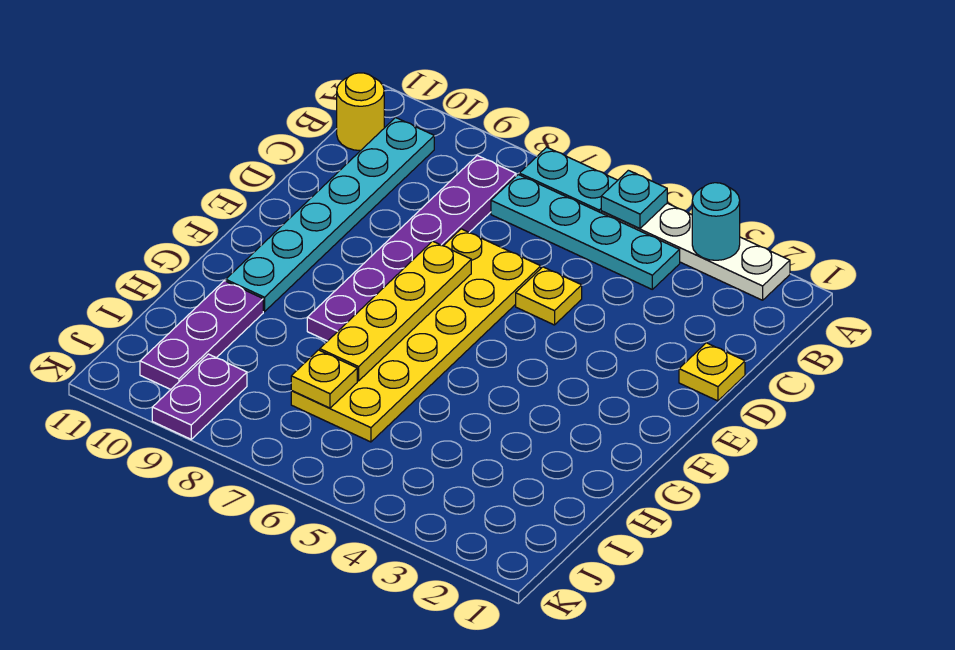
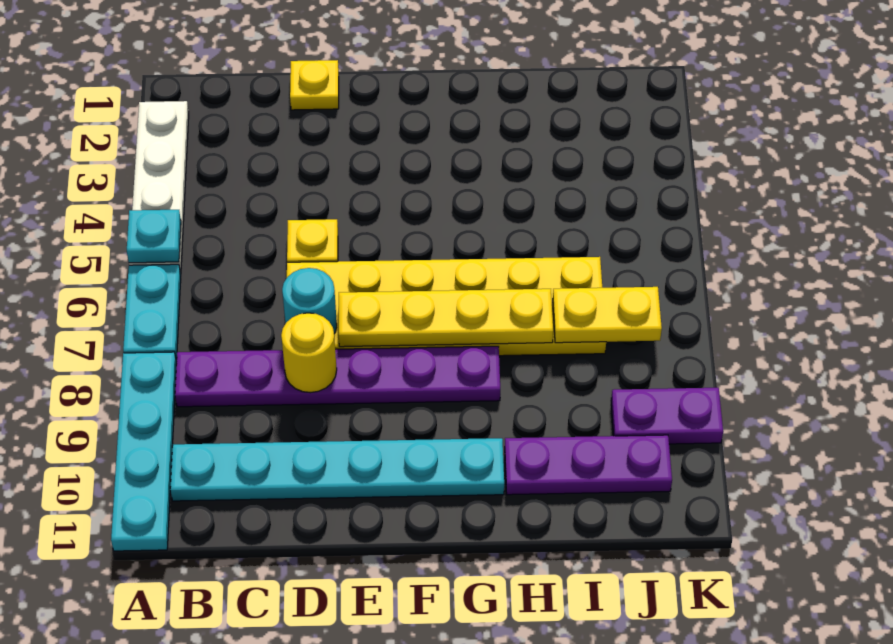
cyan round brick A3 level 2 -> cyan round brick D7 level 2
cyan plate B4:B7 level 1 -> cyan plate A8:A11 level 1
yellow round brick B11 level 1 -> yellow round brick D8 level 2
yellow plate I7 level 2 -> yellow plate I7:J7 level 2

